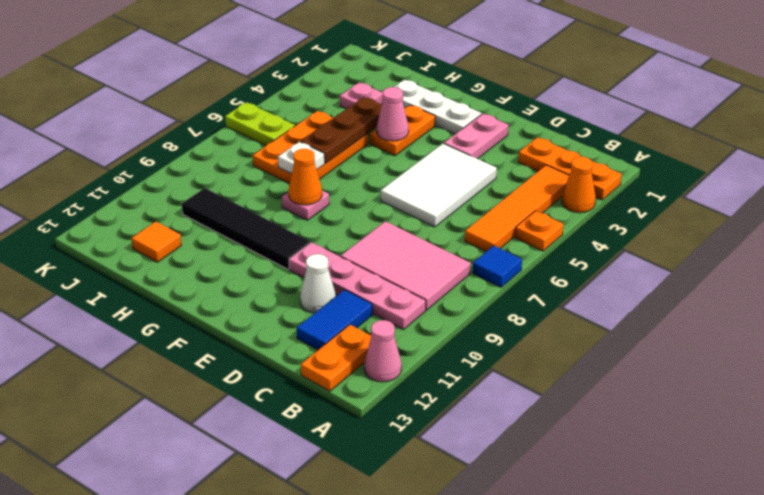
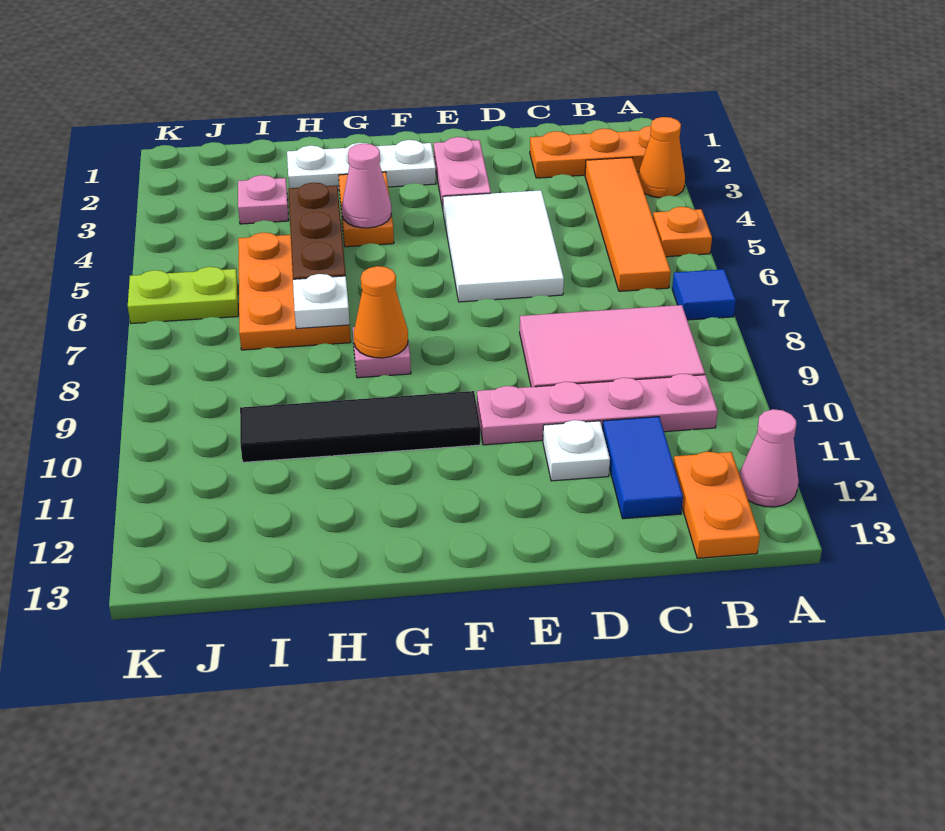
white cone D11 level 1 -> white plate D11 level 1
orange tile I12 level 1 -> none

